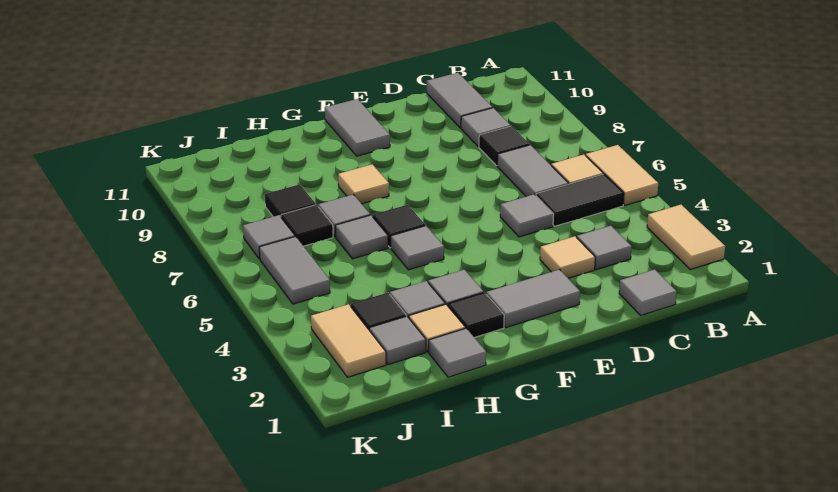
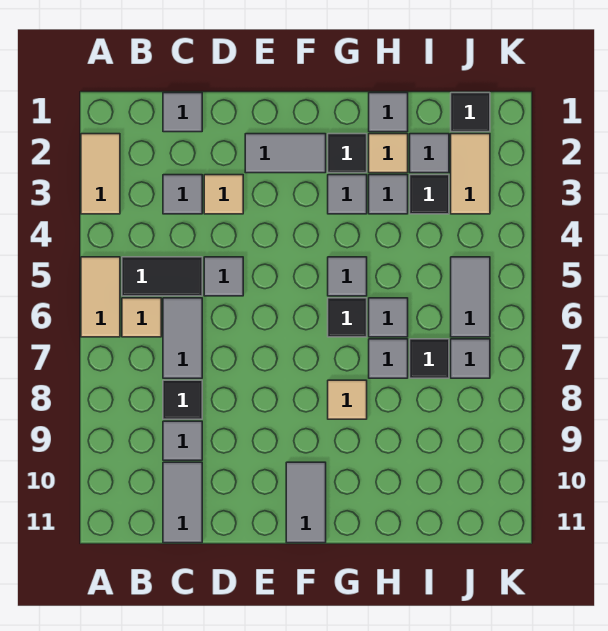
black tile I8 level 1 -> black tile J1 level 1

